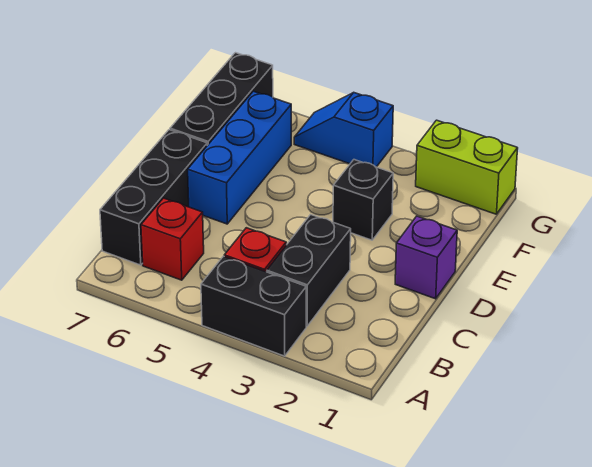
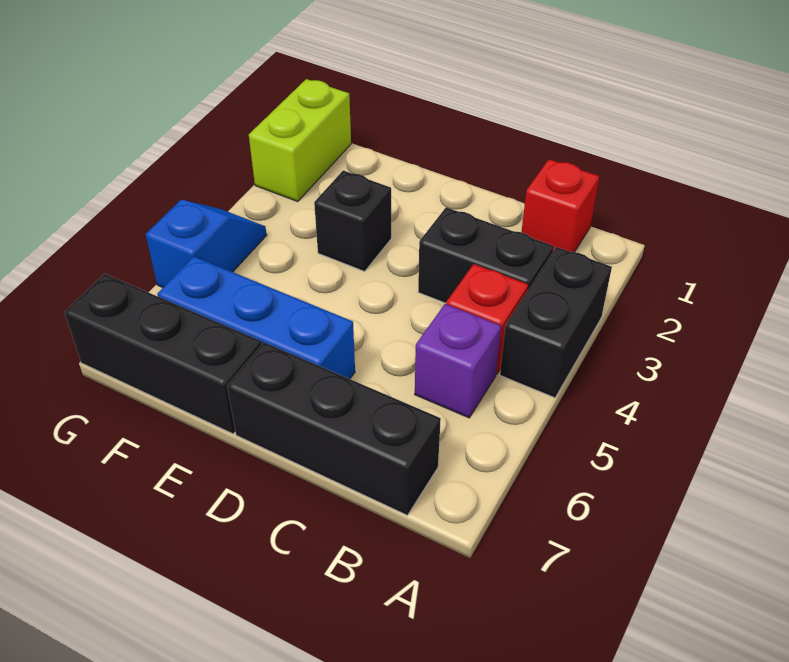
red brick B6 level 1 -> red brick B1 level 1
purple brick D1 level 1 -> purple brick B5 level 1
blue slope G4:G5 level 1 top 4 -> blue slope G4:G5 level 1 top 5

